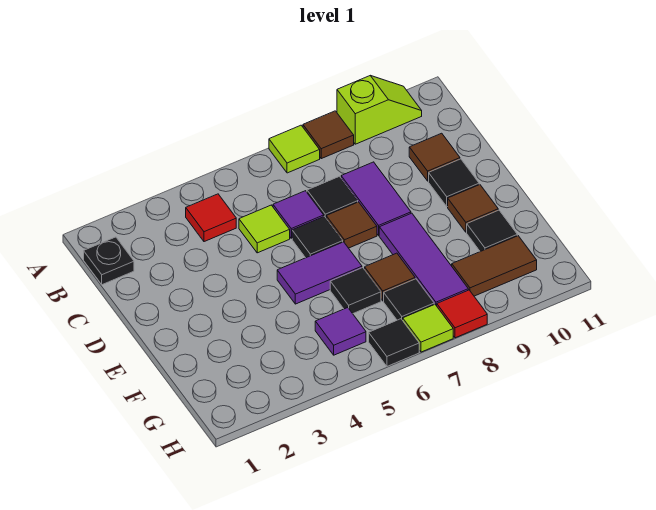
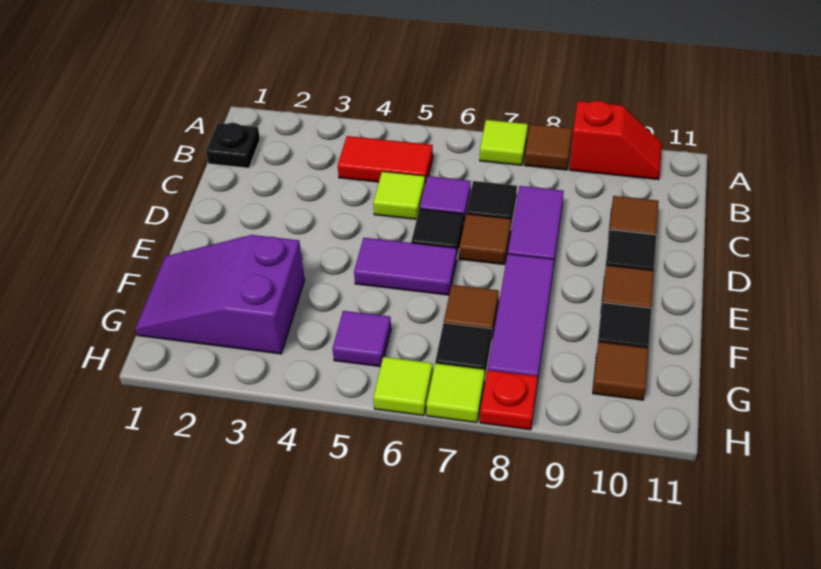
lime slope A9:A10 level 1 top 9 -> red slope A9:A10 level 1 top 9
red tile B4 level 1 -> red tile B4:B5 level 1
none -> purple slope F1:G3 level 1 top 3
black tile F6 level 1 -> none
brown tile G9:G10 level 1 -> brown tile G10 level 1
black tile H6 level 1 -> lime tile H6 level 1
red tile H8 level 1 -> red plate H8 level 1

